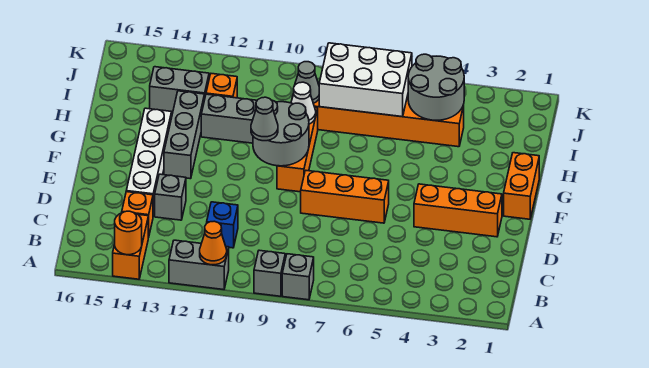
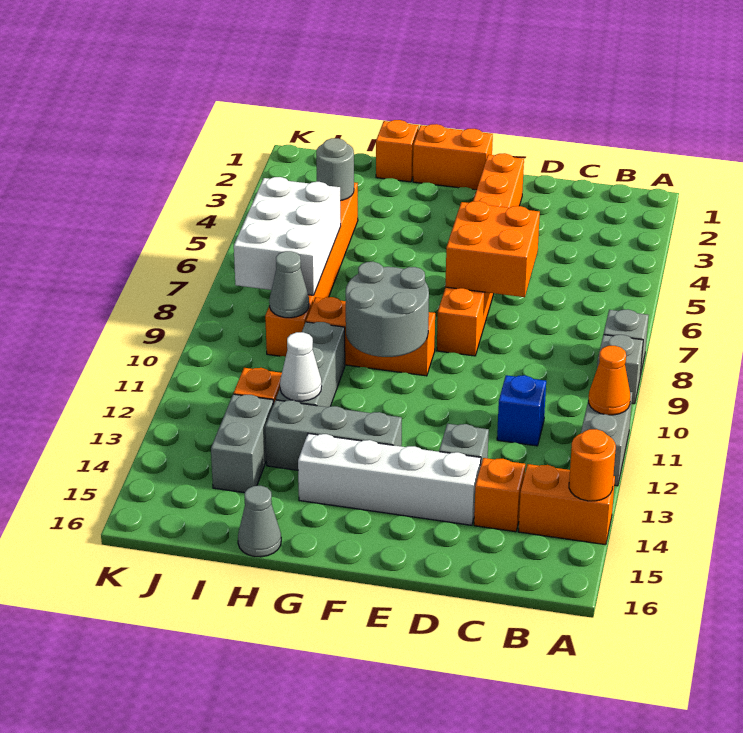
none -> orange brick D6:E7 level 2
grey cone F10 level 3 -> grey cone H16 level 1
none -> orange brick H1 level 1
white cone H9 level 2 -> white cone H12 level 2
grey round brick I4:J5 level 2 -> grey round brick I4 level 2

